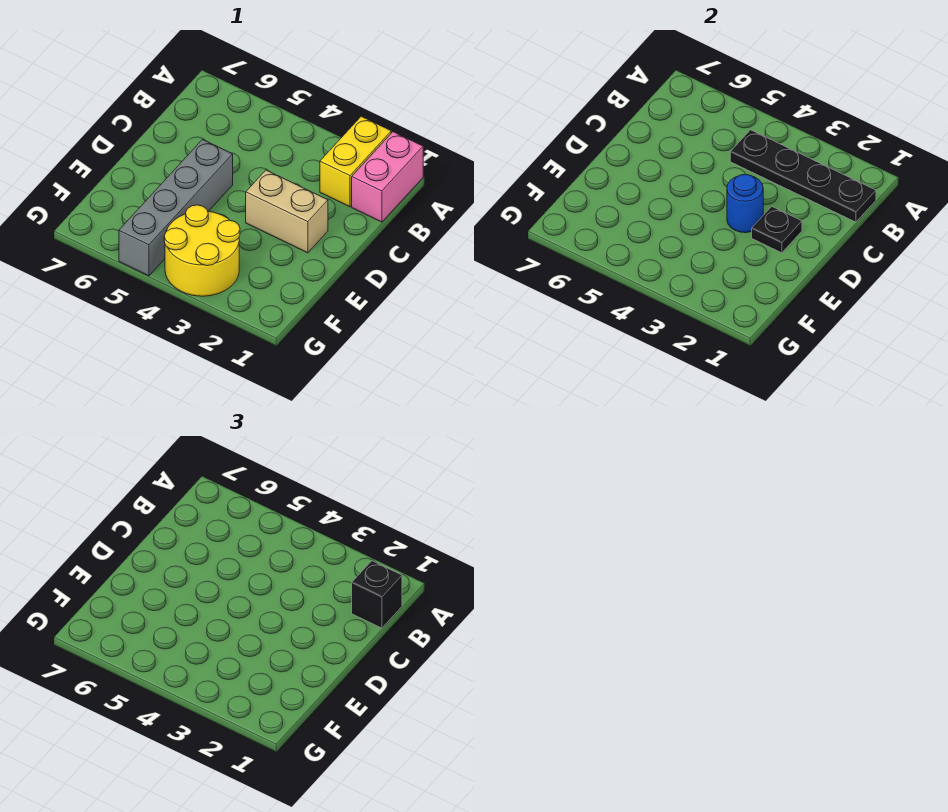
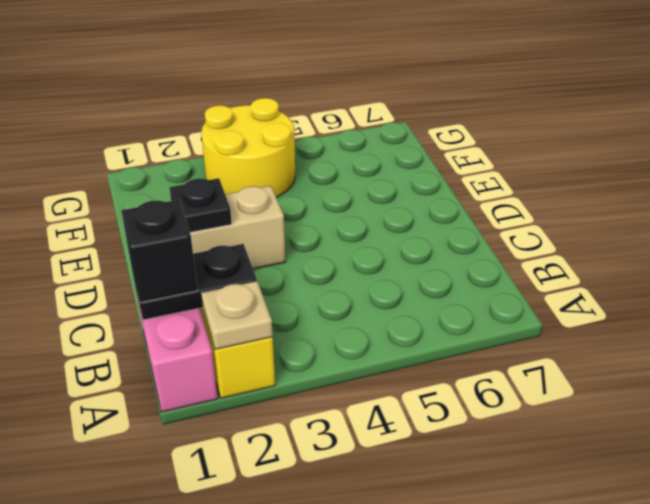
none -> tan plate A2 level 2
black plate B1:B4 level 2 -> black plate B1:B2 level 2
blue round brick D3 level 2 -> none
grey brick D5:G5 level 1 -> none

